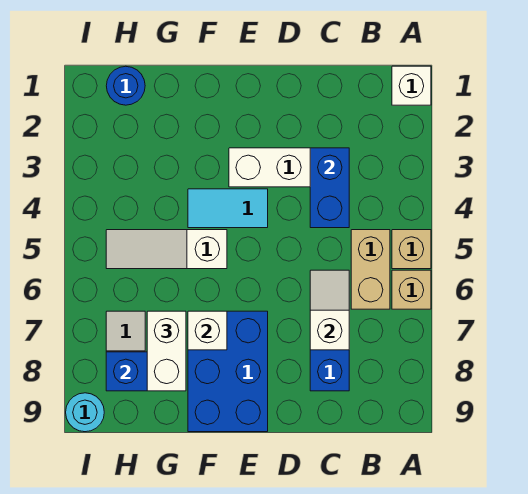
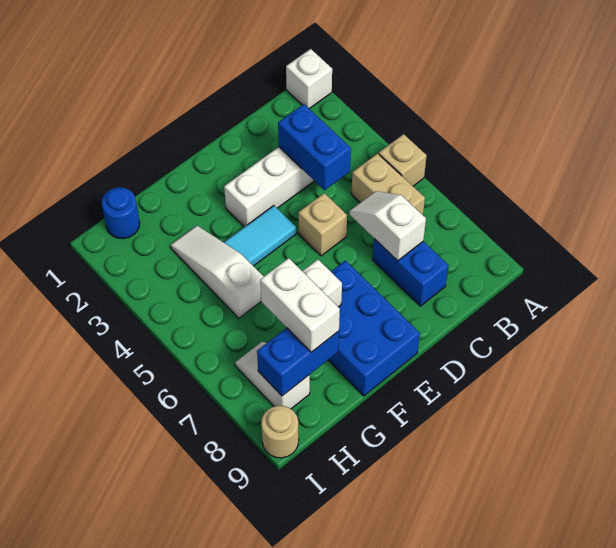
tan brick A6 level 1 -> tan brick D5 level 1
white slope F5:H5 level 1 top F -> white slope G3:G5 level 1 top 5
cyan round brick I9 level 1 -> tan round brick I9 level 1

